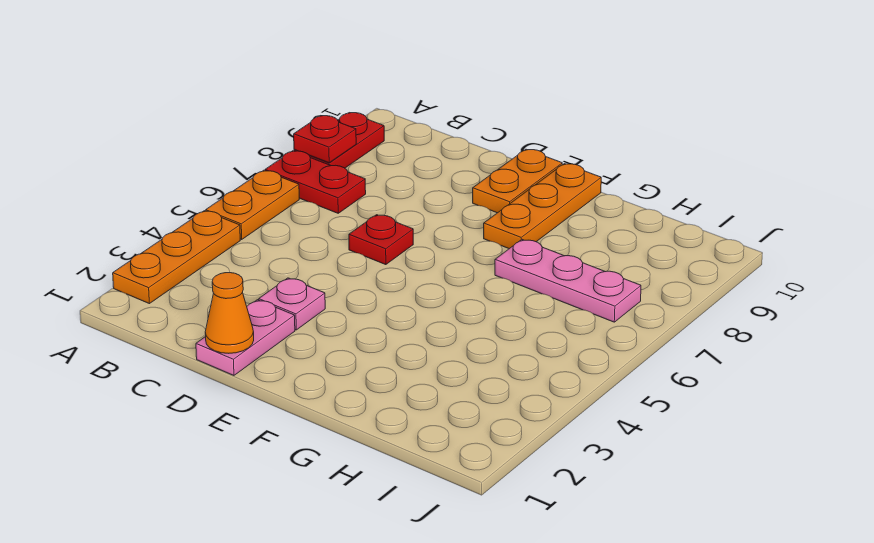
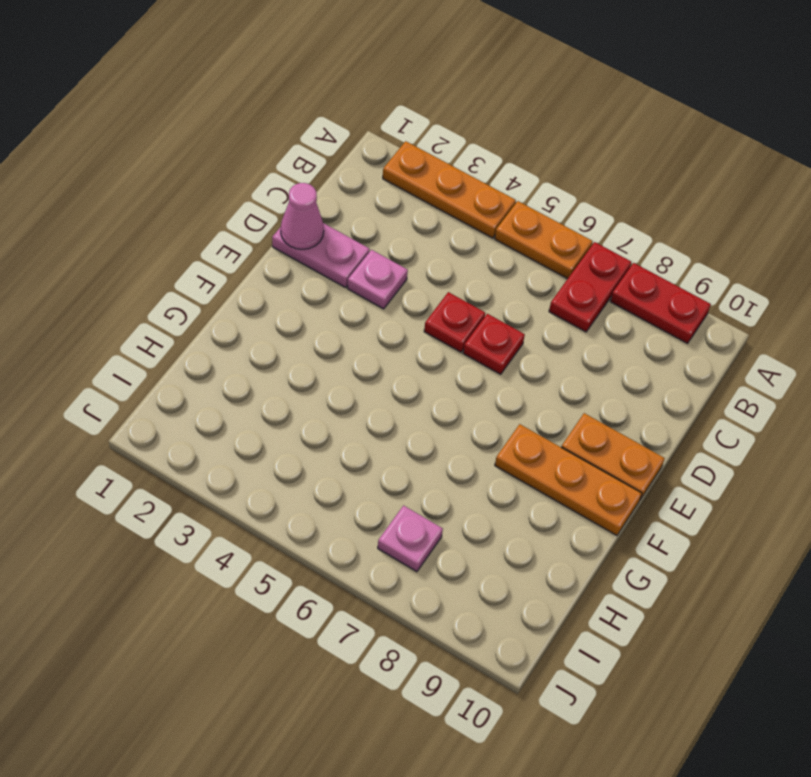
red plate A8 level 2 -> red plate D5 level 1
orange cone D1 level 2 -> pink cone D1 level 2
pink plate G7:I7 level 1 -> pink plate I7 level 1

